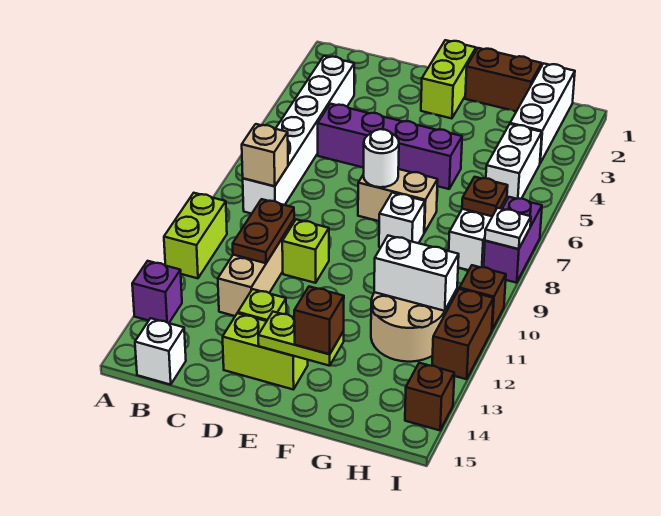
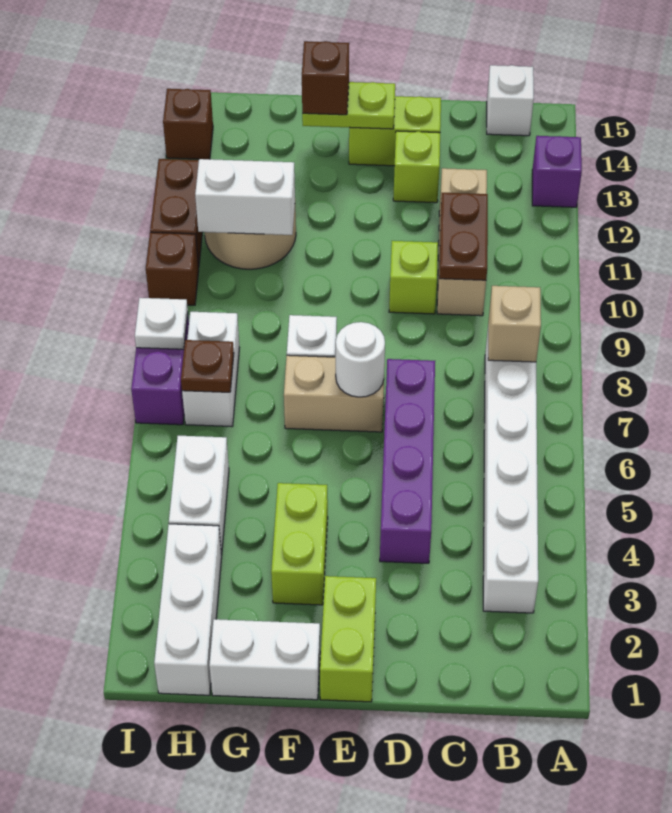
lime brick A10:A11 level 1 -> lime brick F3:F4 level 1
purple brick C5:F5 level 1 -> purple brick D4:D7 level 1
brown brick F1:G1 level 1 -> white brick F1:G1 level 1

